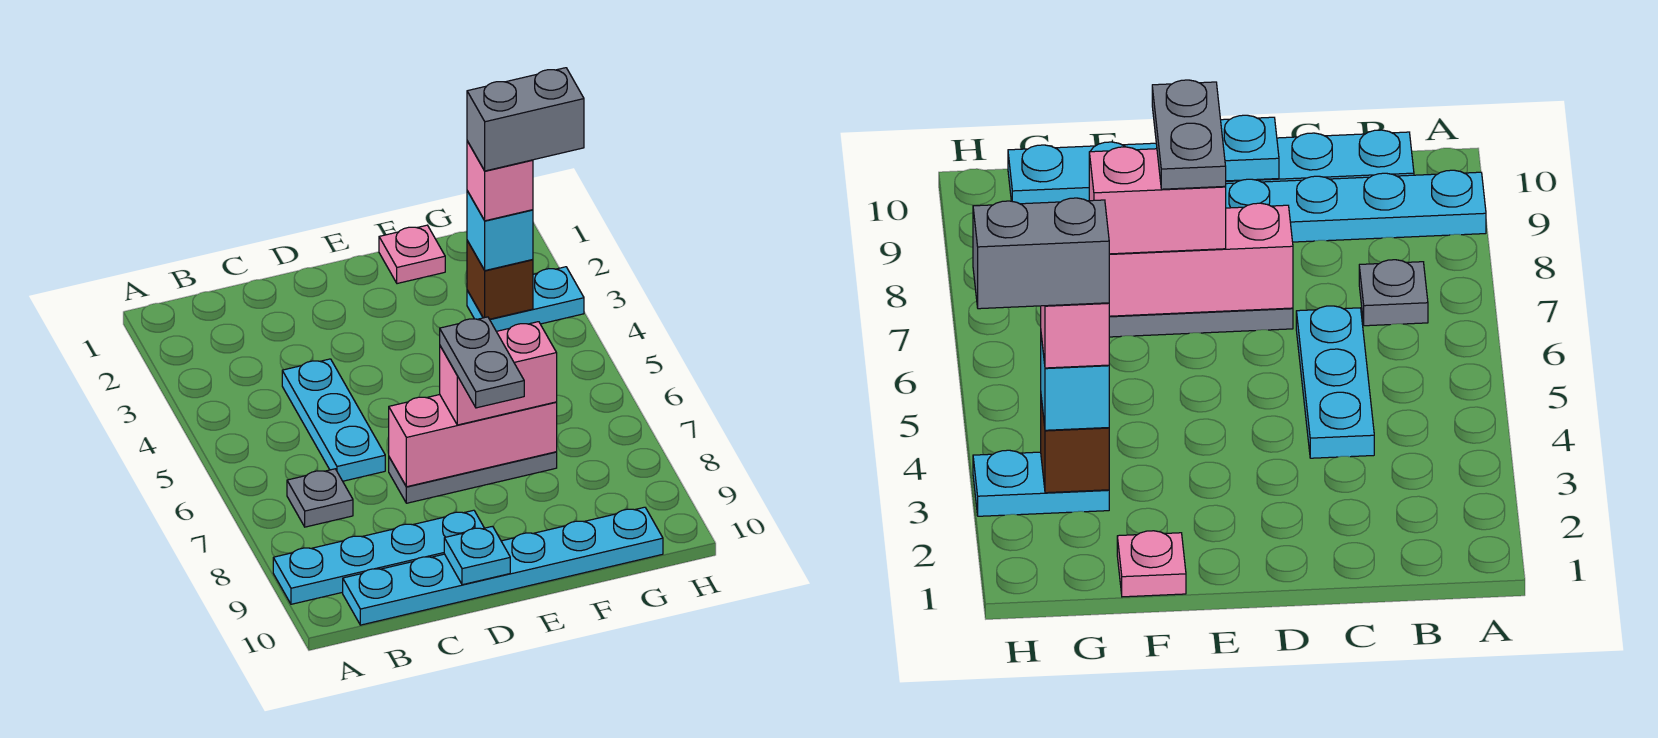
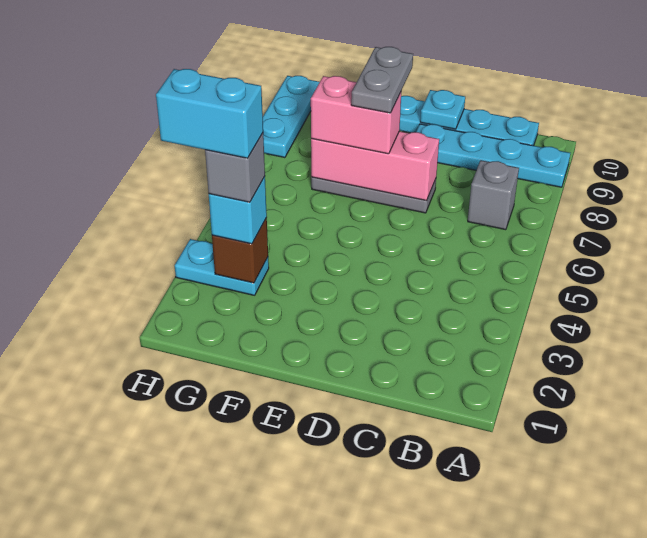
grey plate B7 level 1 -> grey brick B7 level 1
cyan plate C4:C6 level 1 -> cyan plate H8:H10 level 1
pink plate F1 level 1 -> none
pink brick G3 level 4 -> grey brick G3 level 4
grey brick G3:H3 level 5 -> cyan brick G3:H3 level 5

